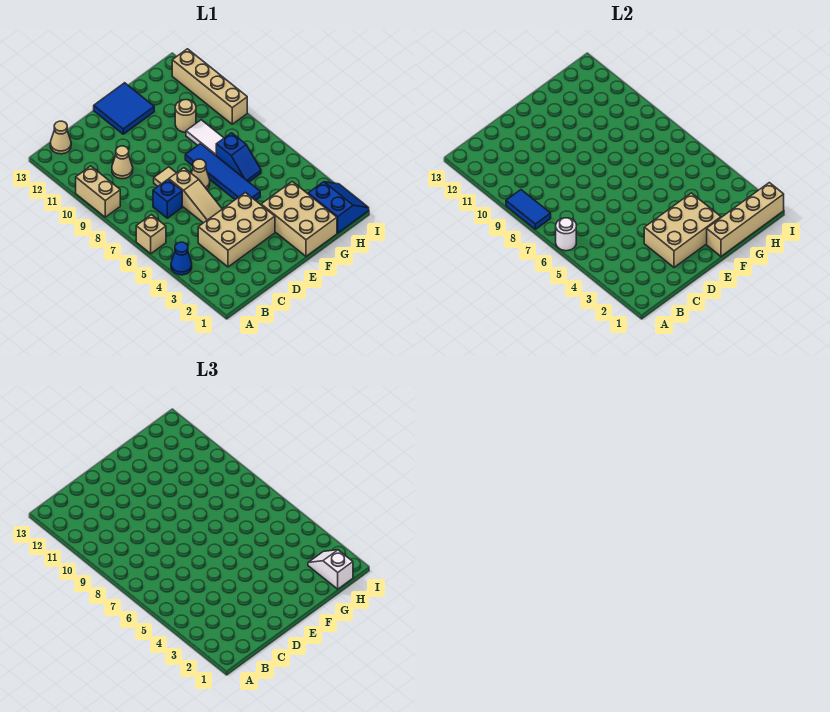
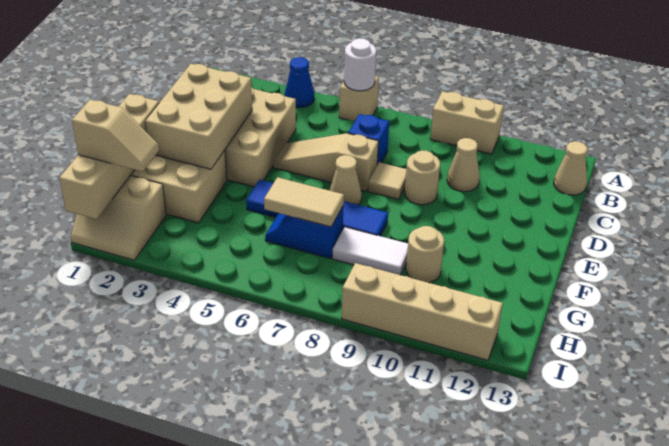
blue tile A8:A9 level 2 -> none
none -> tan round brick D9 level 1
blue tile E12:F13 level 1 -> none
none -> tan tile G6:G7 level 2
blue slope H1:I2 level 1 top H -> tan slope H1:I2 level 1 top H
white slope H1:H2 level 3 top 1 -> tan slope H1:H2 level 3 top 1

